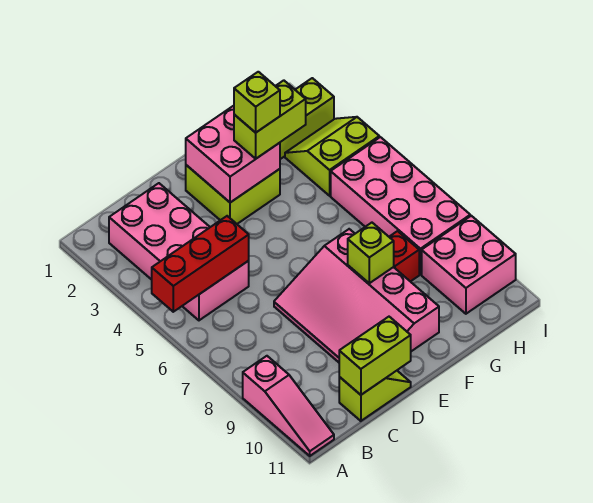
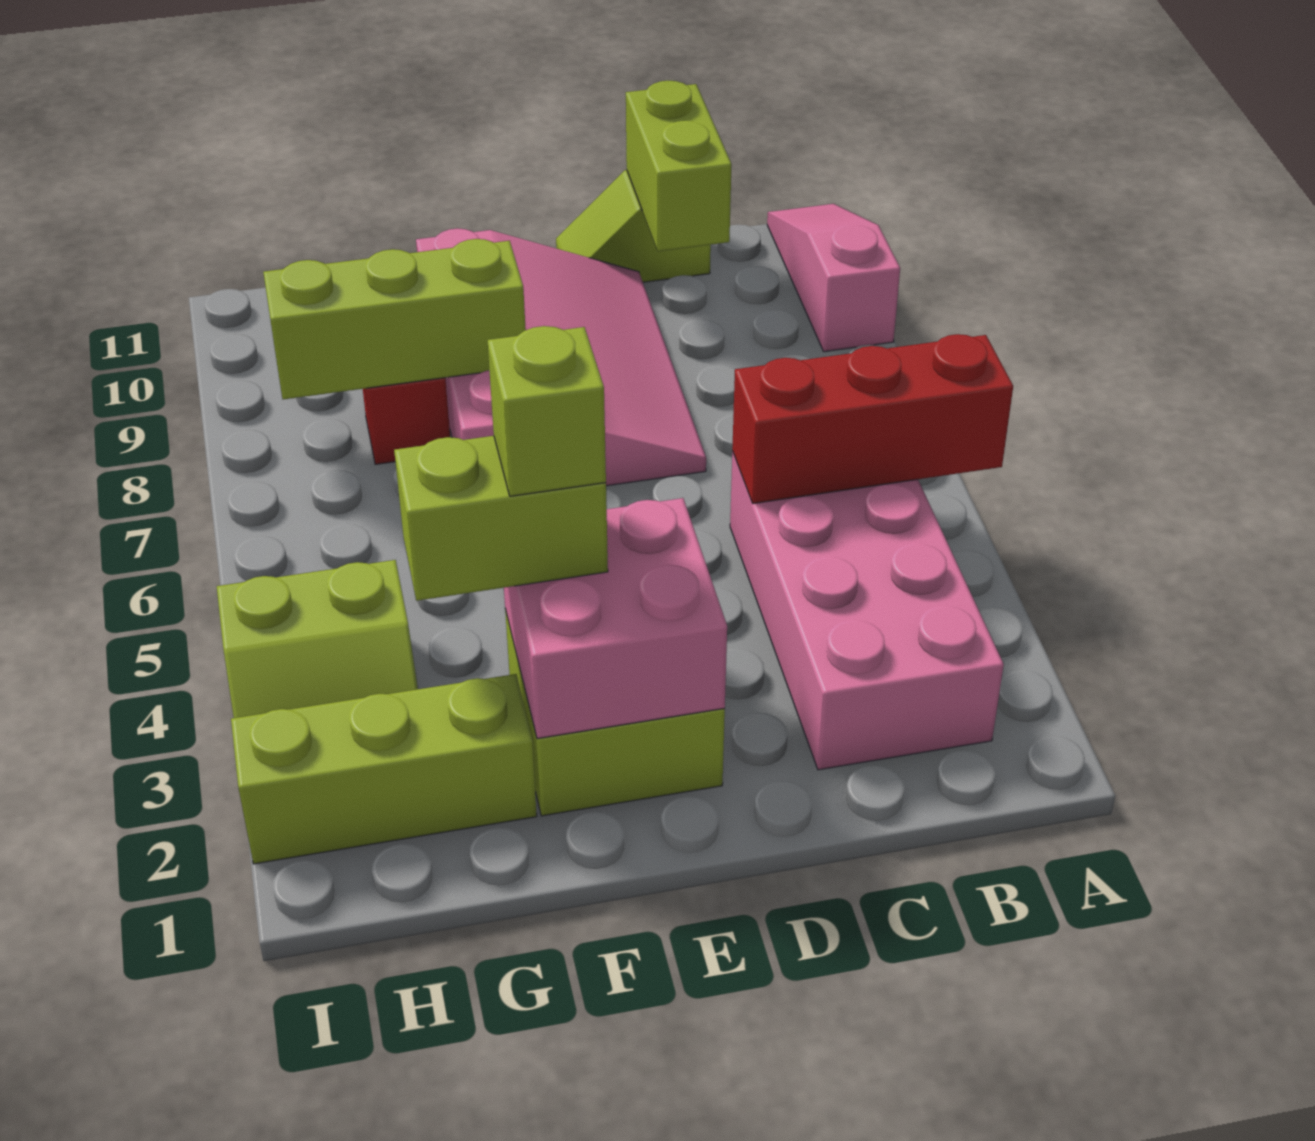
lime brick C11:D11 level 2 -> lime brick C10:C11 level 2
lime brick F8 level 2 -> lime brick F8:H8 level 2
pink brick H5:I8 level 1 -> none
pink brick H9:I10 level 1 -> none

